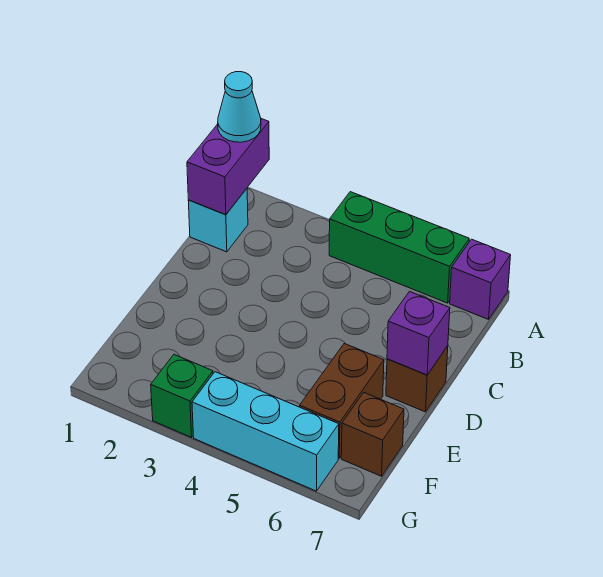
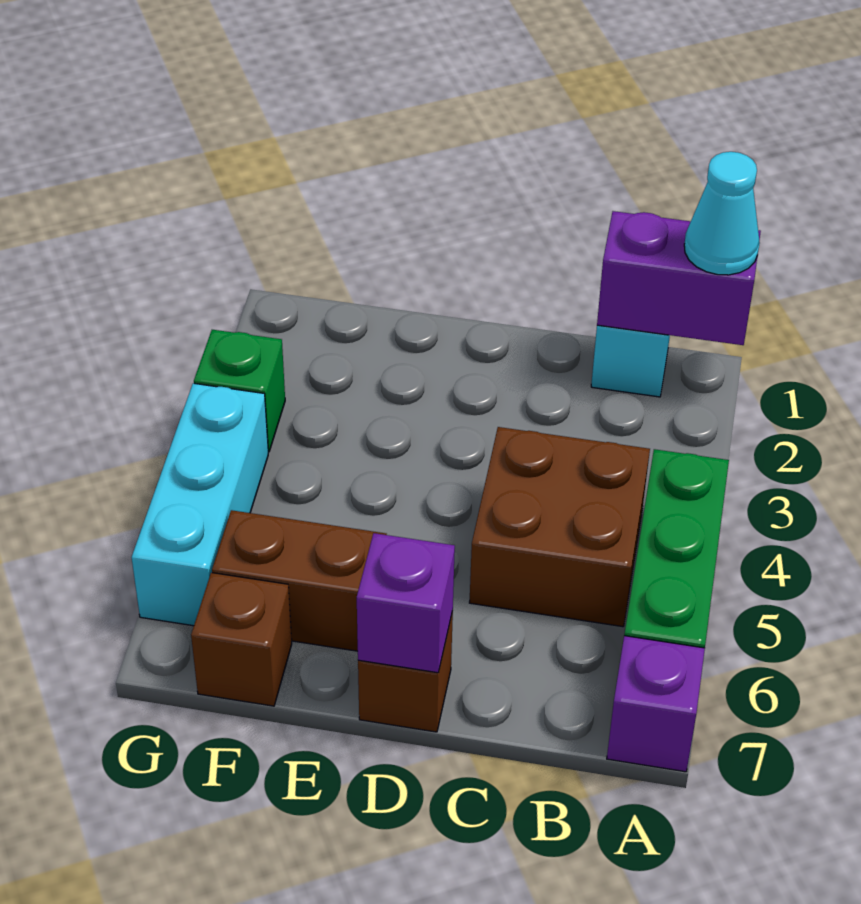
none -> brown brick B4:C5 level 1

